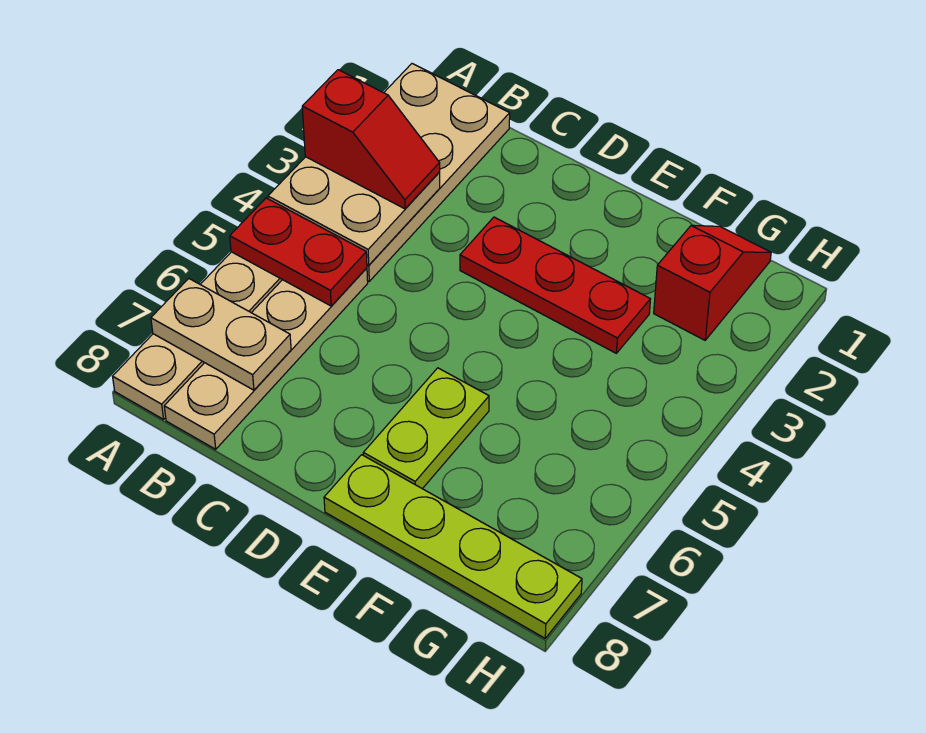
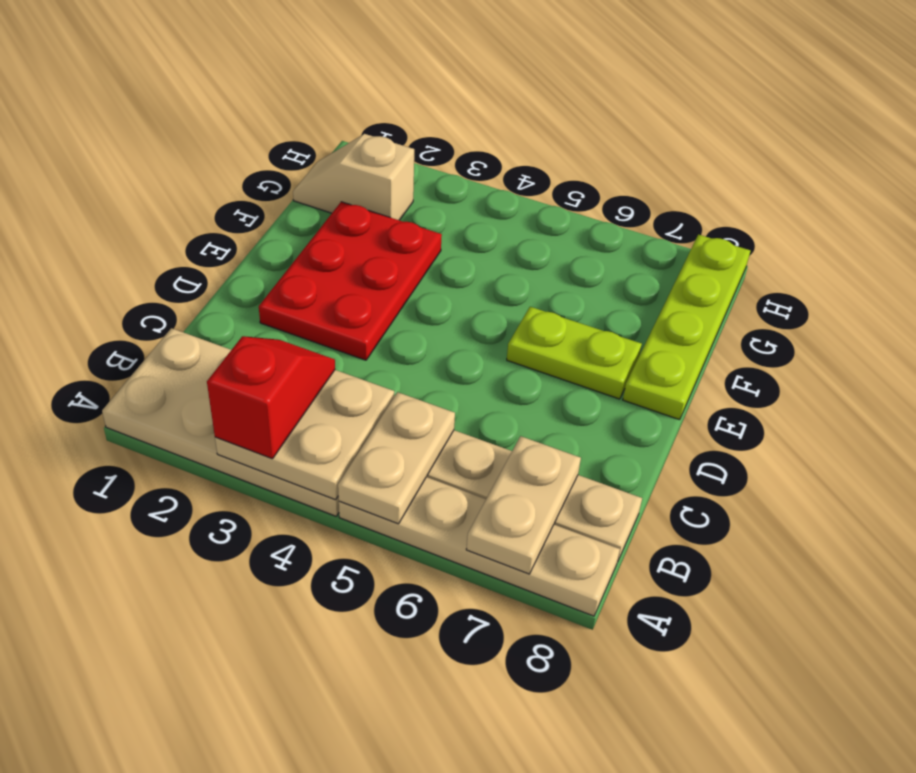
red plate A5:B5 level 2 -> tan plate A5:B5 level 2
red plate D3:F3 level 1 -> red plate D2:F3 level 1
red slope G1:G2 level 1 top 2 -> tan slope G1:G2 level 1 top 2

